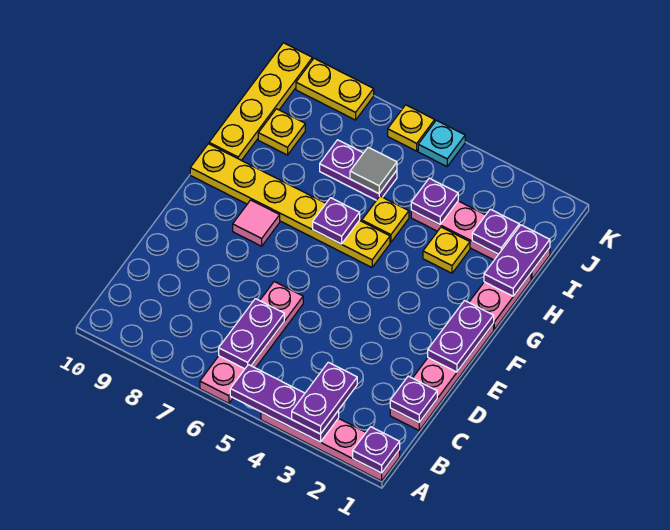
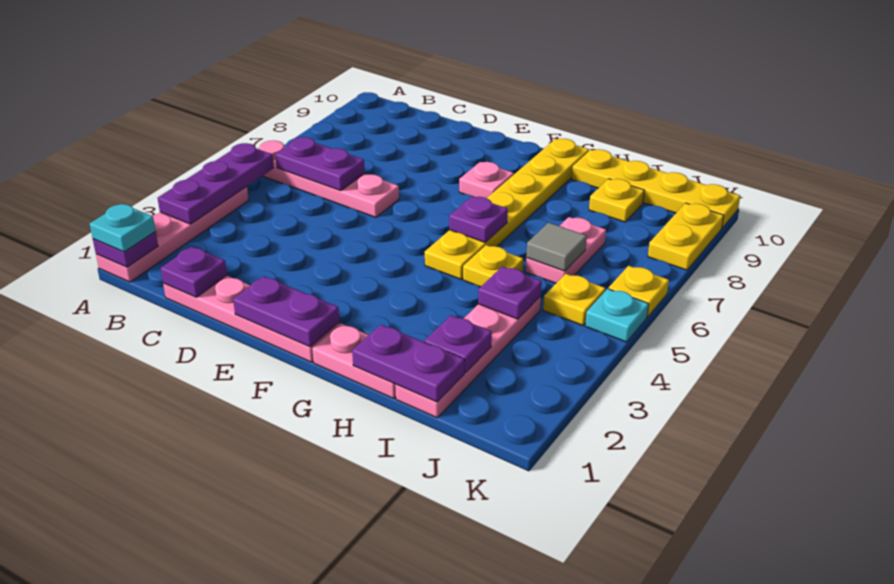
none -> cyan plate A1 level 3
purple plate A3:B3 level 3 -> none
pink tile F8 level 1 -> pink plate F8 level 1
yellow plate H3 level 1 -> yellow plate J5 level 1
purple plate I6:I7 level 1 -> pink plate I6:I7 level 1

